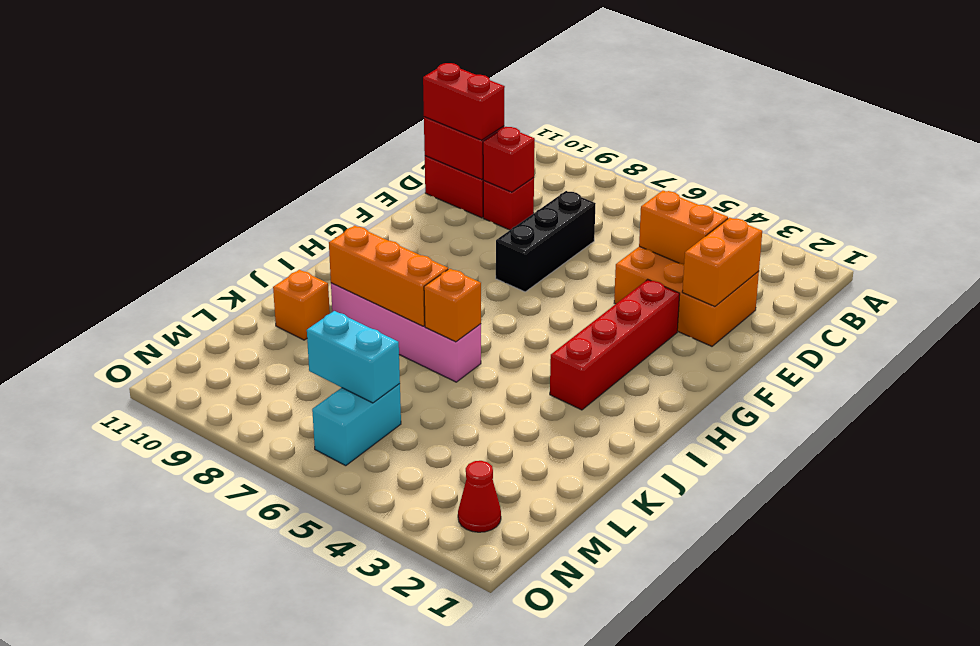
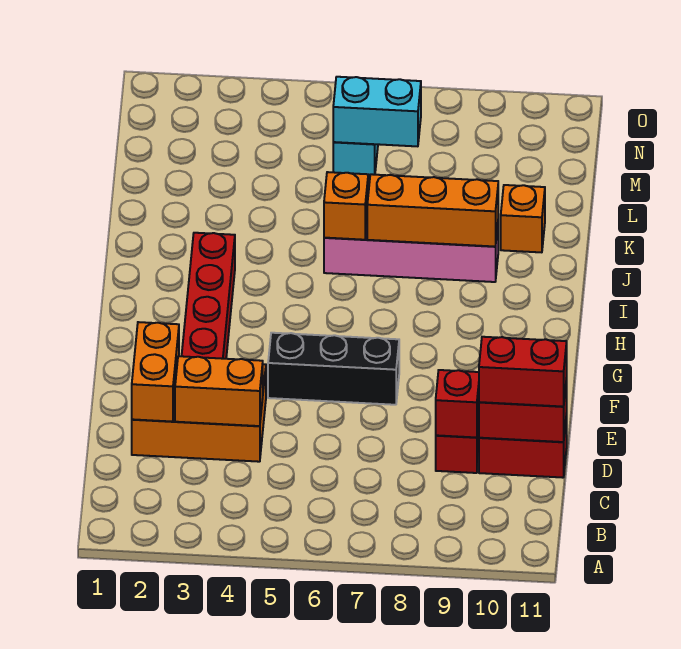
black brick D7:F7 level 1 -> black brick F5:F7 level 1
red cone N2 level 1 -> none

